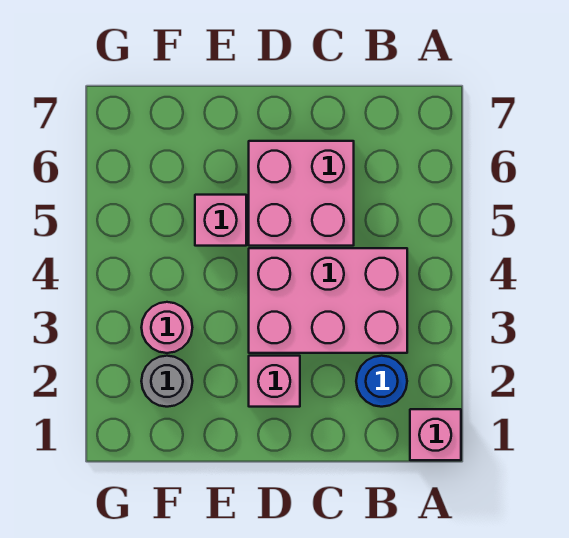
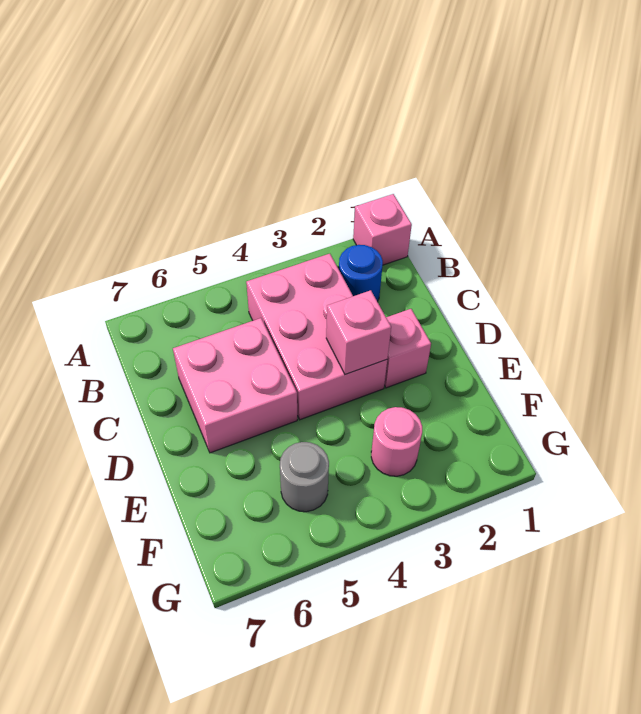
pink brick E5 level 1 -> pink brick D3 level 2
grey round brick F2 level 1 -> grey round brick F5 level 1

